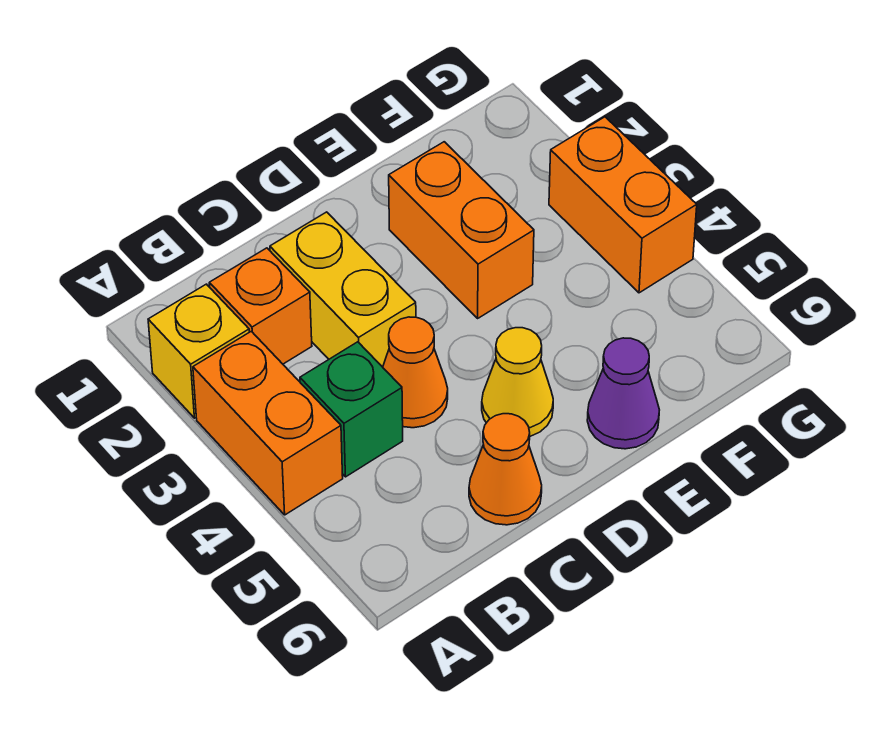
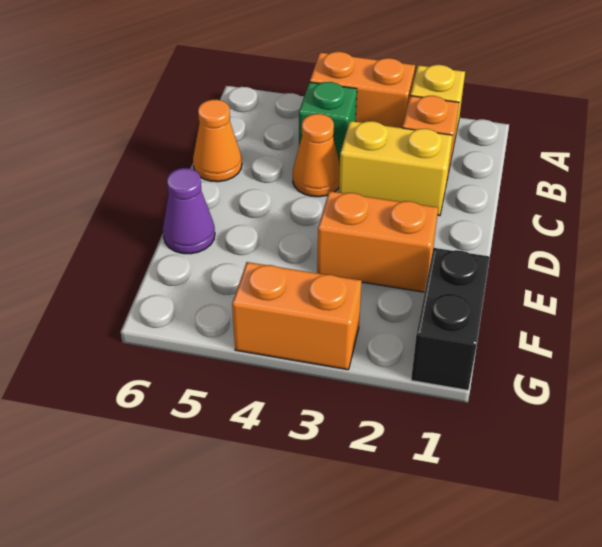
yellow cone D5 level 1 -> none
none -> black brick F1:G1 level 1

